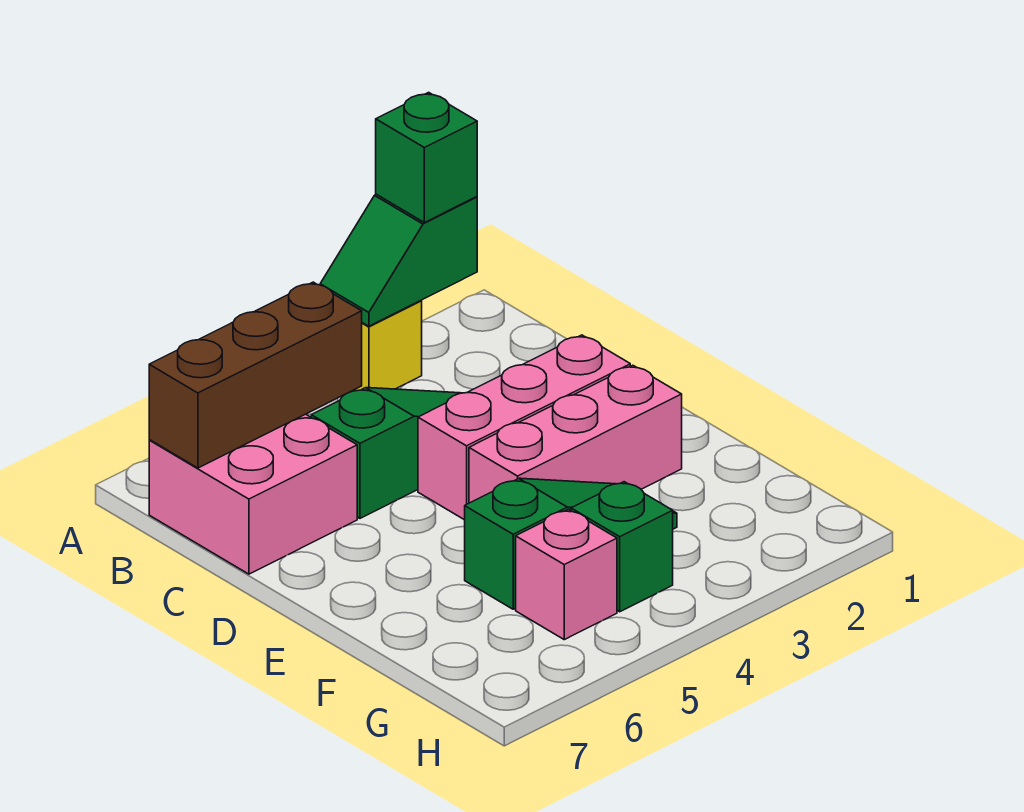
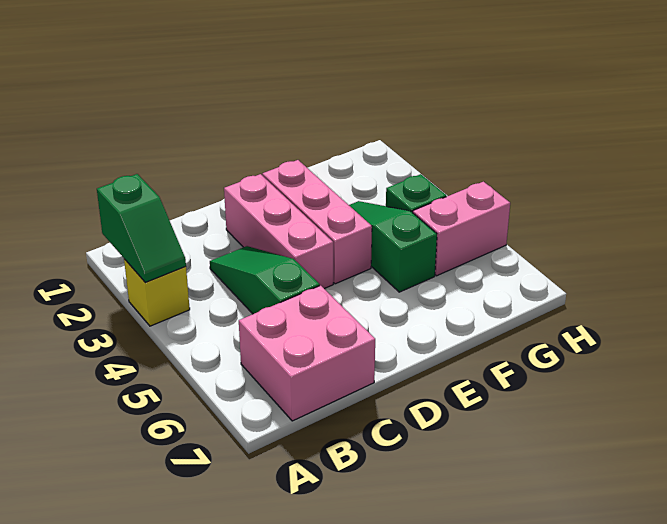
green brick A2 level 3 -> none
brown brick B5:B7 level 2 -> none
pink brick G5 level 1 -> pink brick G5:H5 level 1

